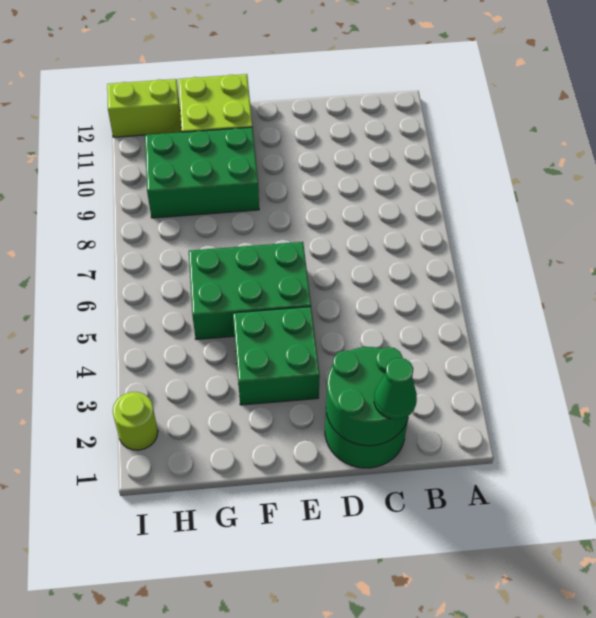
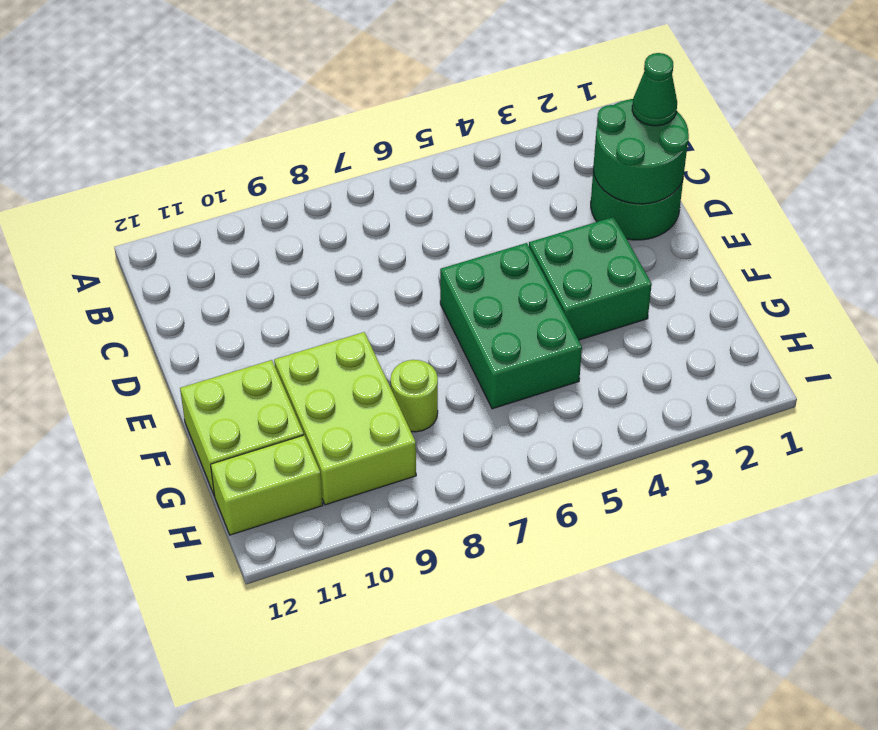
green brick F9:H10 level 1 -> lime brick F9:H10 level 1
lime brick H12:I12 level 1 -> lime brick H11:H12 level 1
lime round brick I2 level 1 -> lime round brick G8 level 1

